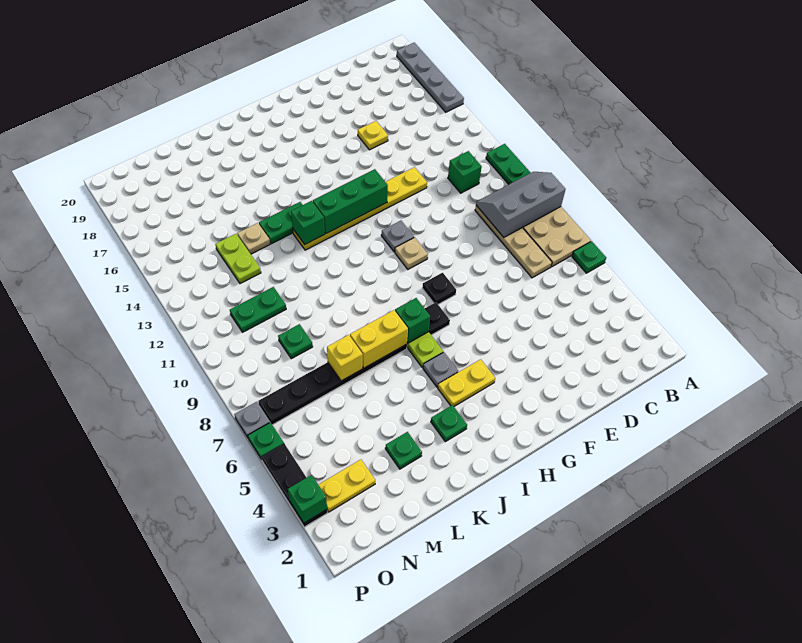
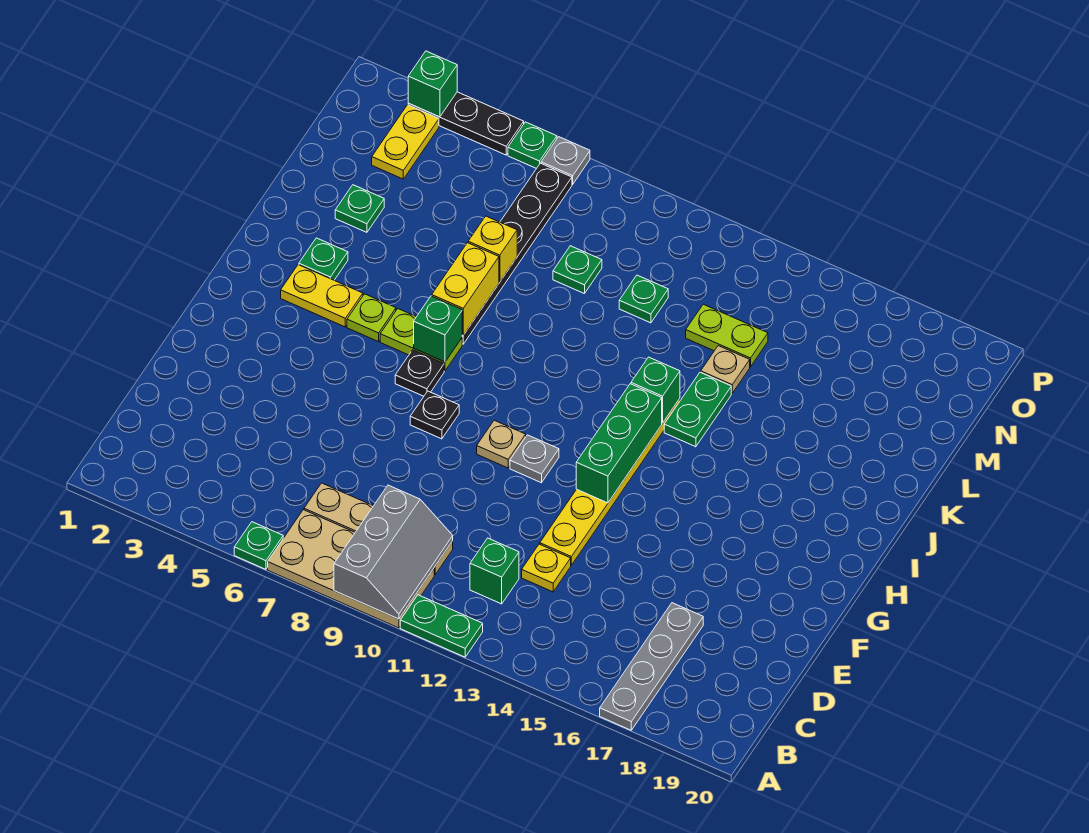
grey plate A16:A19 level 1 -> grey plate A17:D17 level 1
yellow plate E16 level 1 -> yellow plate D13 level 1
yellow plate H4:I4 level 1 -> yellow plate I3:I4 level 1
grey plate I5 level 1 -> lime plate I5 level 1
green plate M11:N11 level 1 -> green plate M11 level 1

